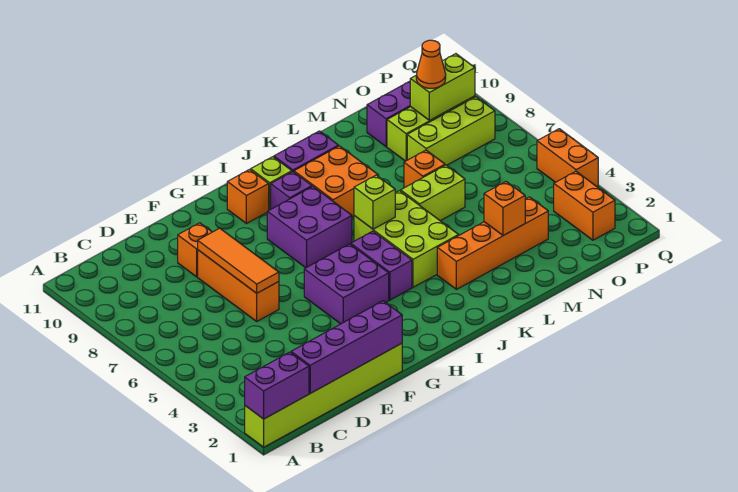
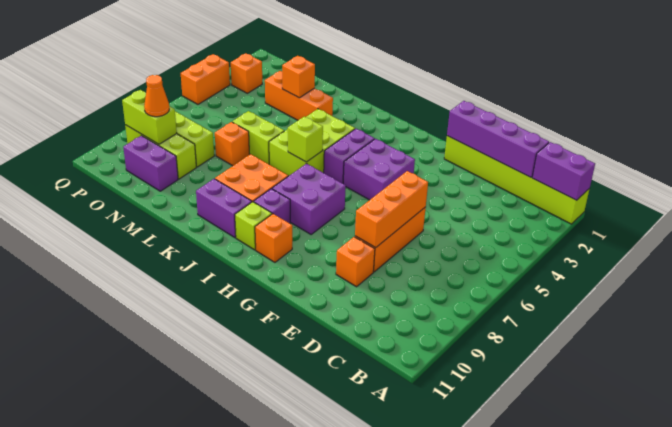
orange tile E6:E8 level 2 -> orange brick E6:E8 level 2
orange brick K3:N3 level 1 -> orange brick L3:N3 level 1
orange brick P2:P3 level 1 -> orange brick P3 level 1

